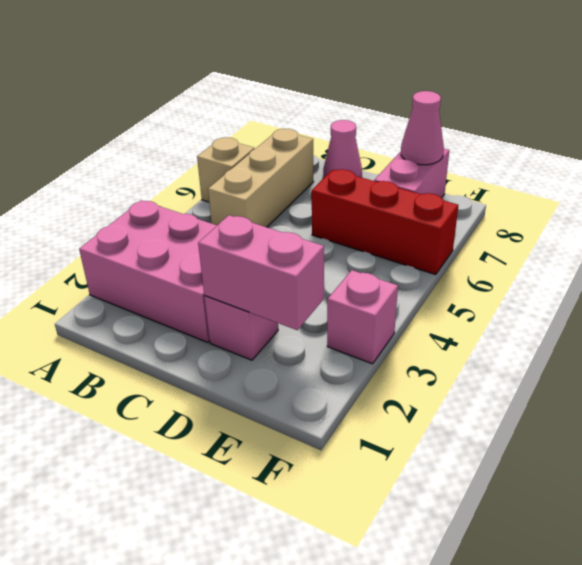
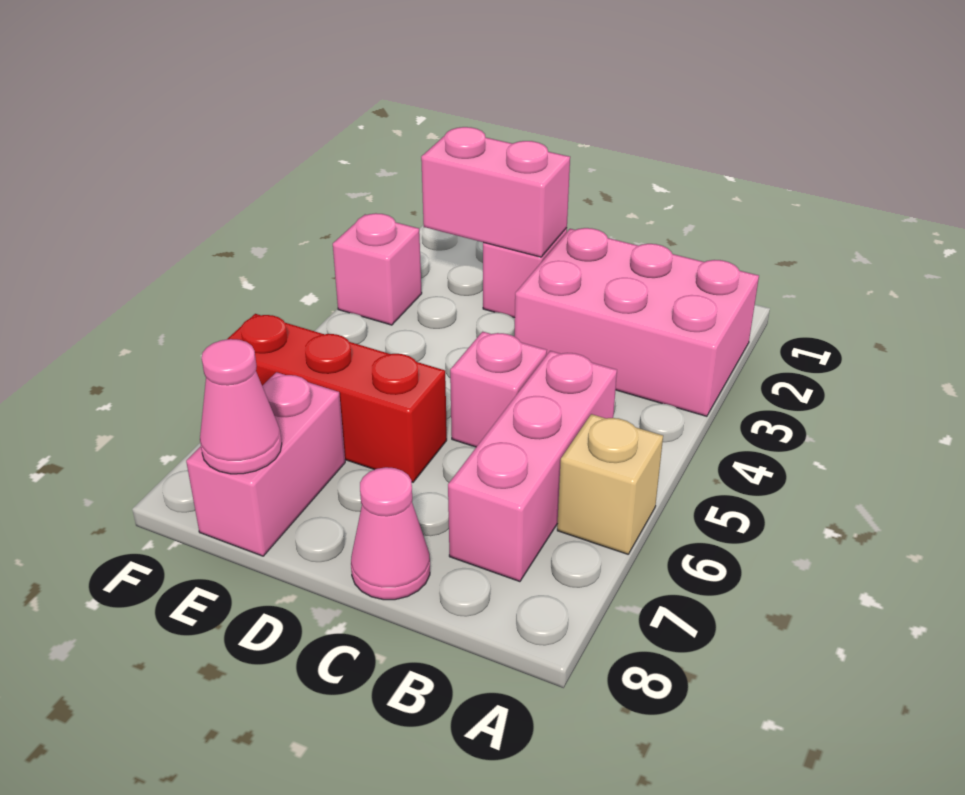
tan brick B5:B7 level 1 -> pink brick B5:B7 level 1
none -> pink brick C5 level 1

